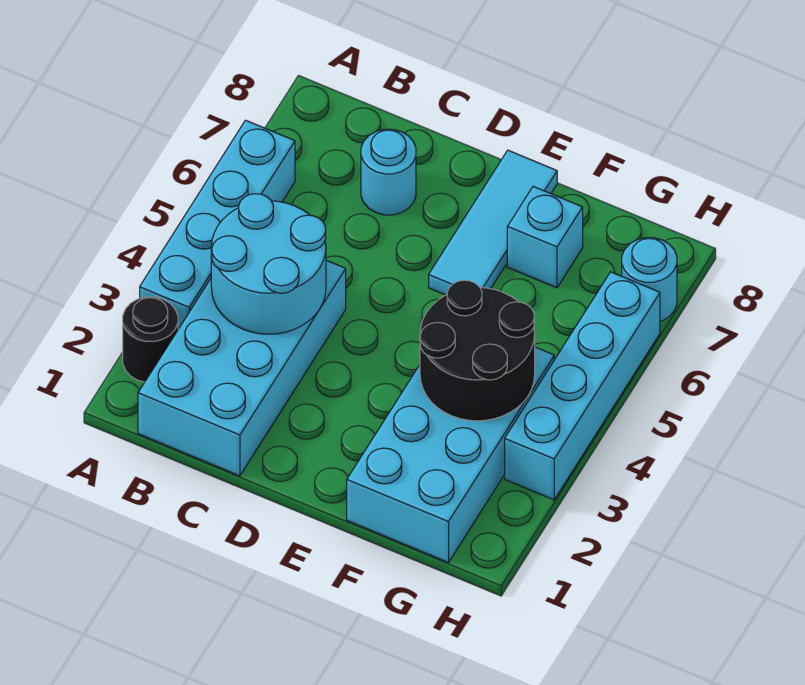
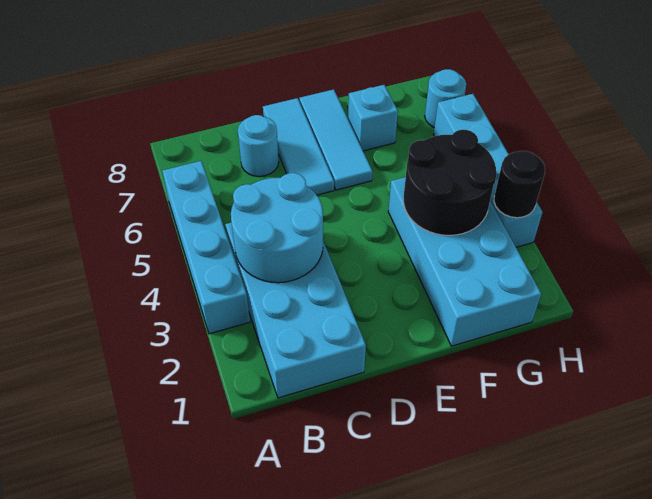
black round brick A2 level 1 -> black round brick H3 level 2
none -> cyan tile D6:D8 level 1

